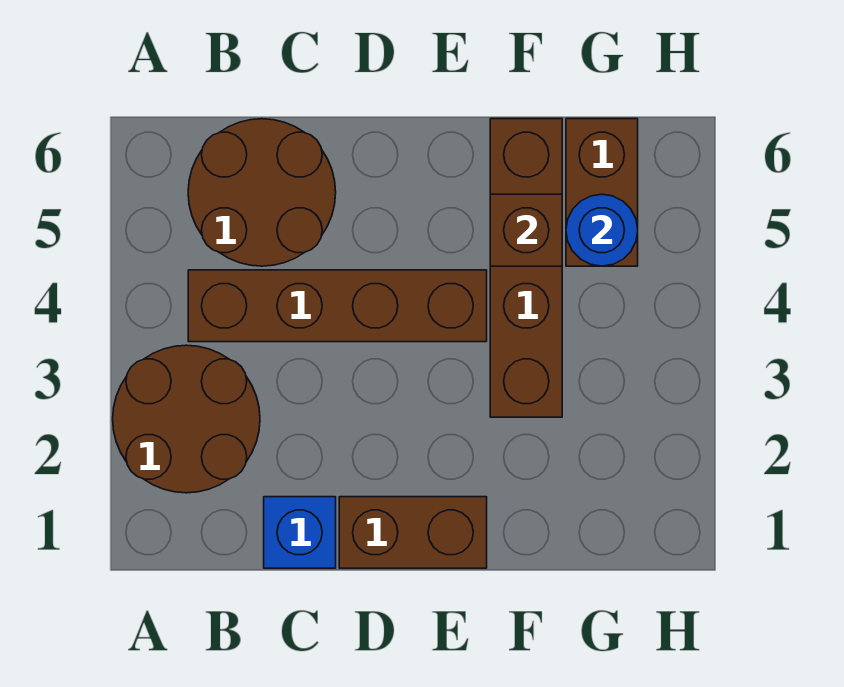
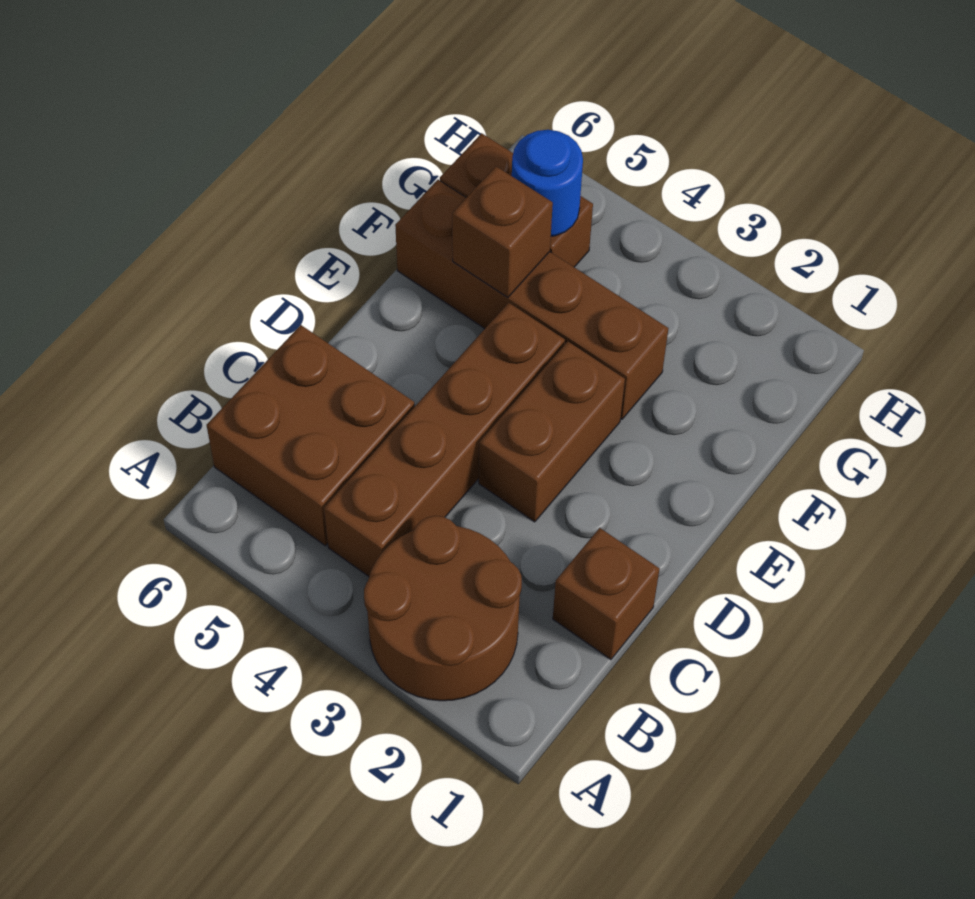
brown round brick B5:C6 level 1 -> brown brick B5:C6 level 1
blue brick C1 level 1 -> brown brick C1 level 1
brown brick D1:E1 level 1 -> brown brick D3:E3 level 1

